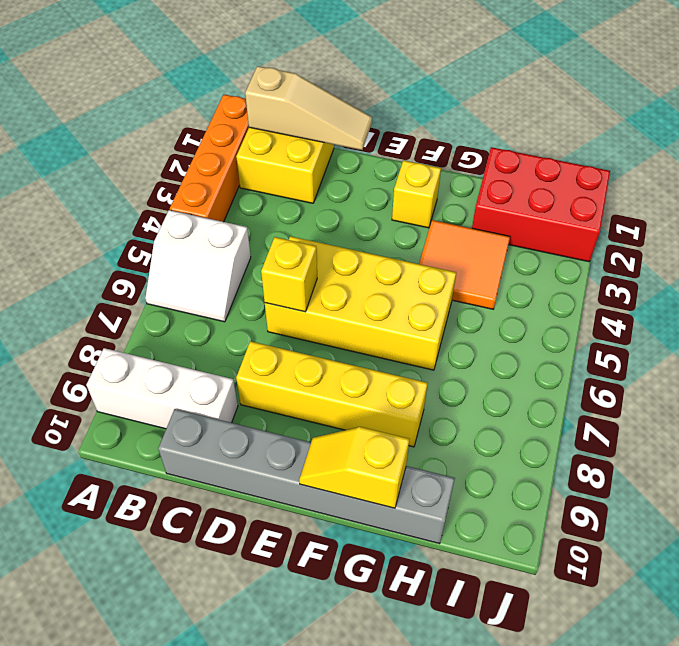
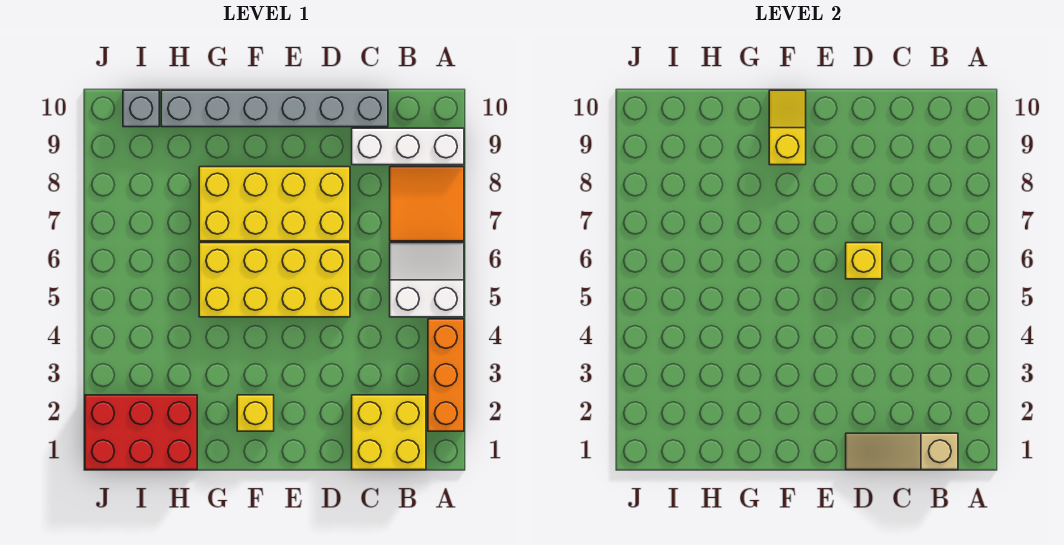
orange brick A1:A4 level 1 -> orange brick A2:A4 level 1
yellow brick D8:G8 level 1 -> yellow brick D7:G8 level 1
yellow slope F10:G10 level 2 top G -> yellow slope F9:F10 level 2 top 9
orange tile G3:H4 level 1 -> orange tile A7:B8 level 1
none -> grey brick I10 level 1

